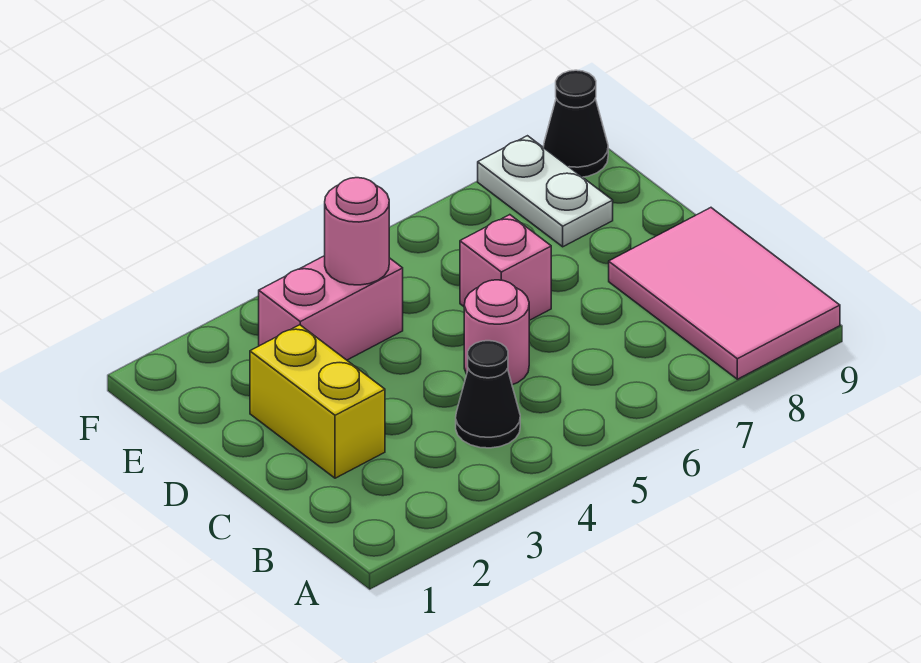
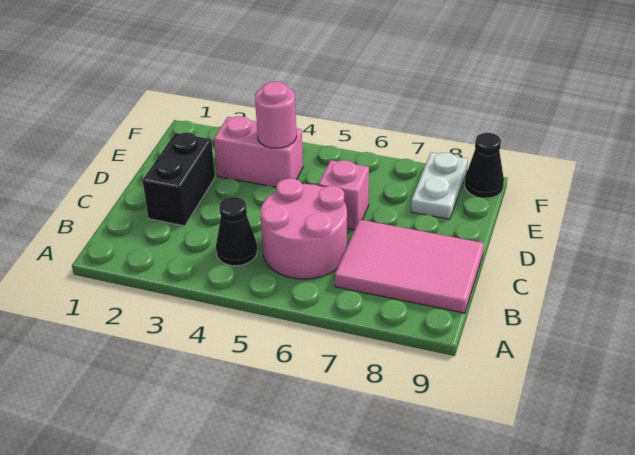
pink tile A8:C9 level 1 -> pink tile B7:C9 level 1
yellow brick C2:D2 level 1 -> black brick C2:D2 level 1
pink round brick C5 level 1 -> pink round brick B5:C6 level 1

